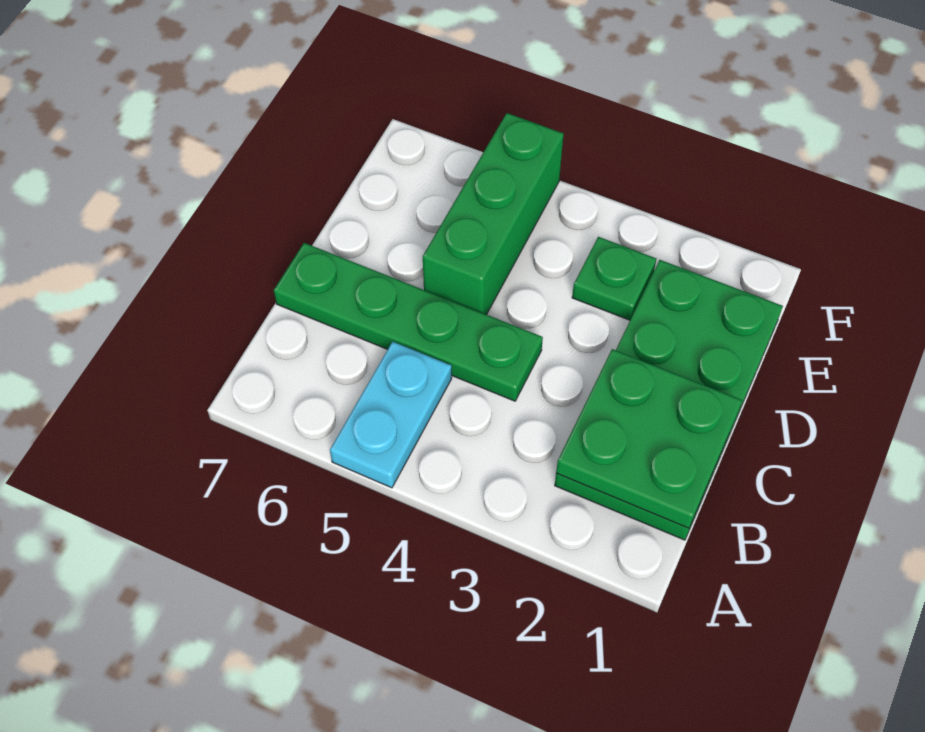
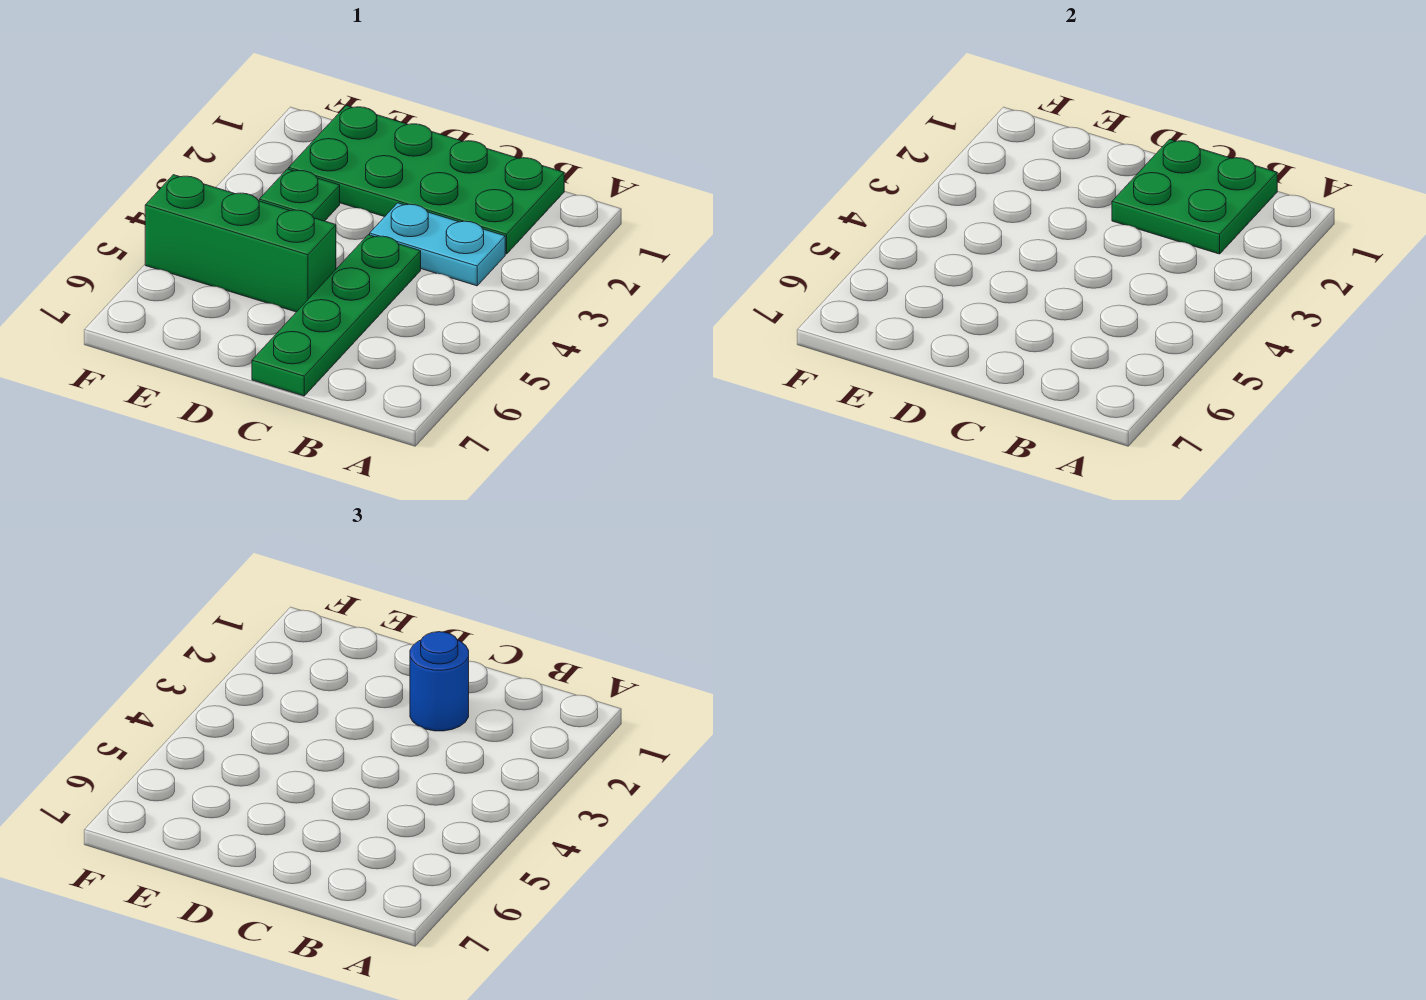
cyan plate A5:B5 level 1 -> cyan plate B3:C3 level 1
none -> blue round brick C2 level 3

